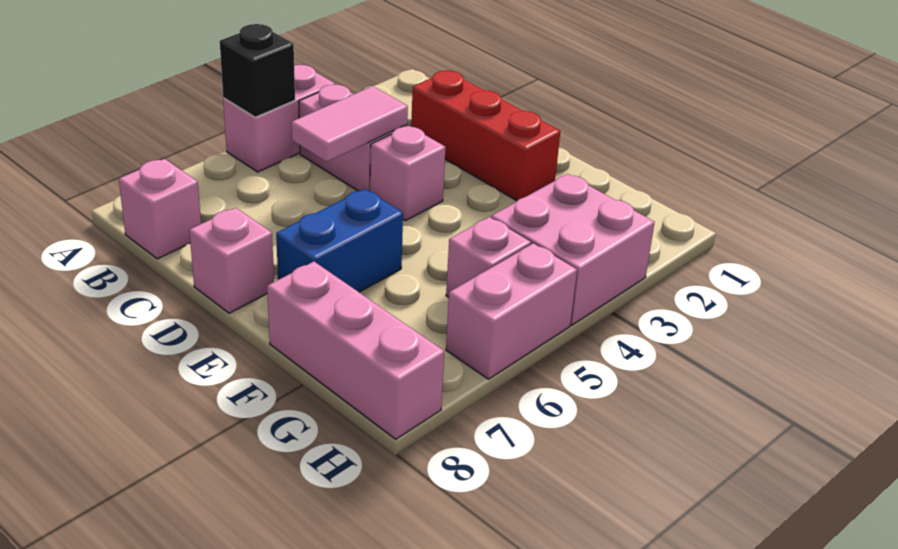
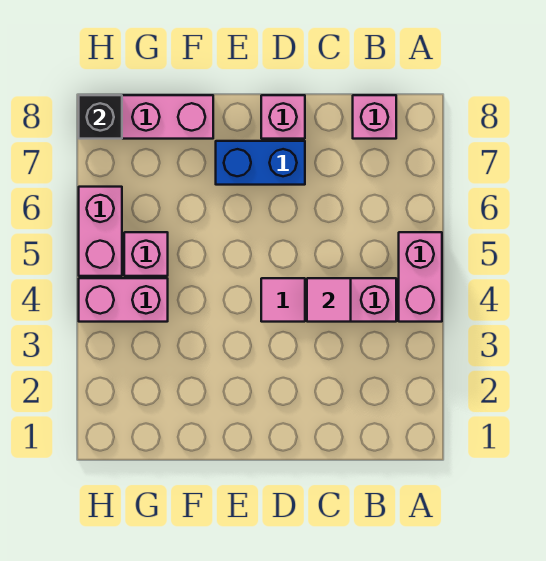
black brick A5 level 2 -> black brick H8 level 2
red brick C2:E2 level 1 -> none
pink tile C4:C5 level 2 -> pink tile C4 level 2
pink brick D4 level 1 -> pink tile D4 level 1
blue brick E6:E7 level 1 -> blue brick D7:E7 level 1
pink brick G3:H4 level 1 -> pink brick G4:H4 level 1

